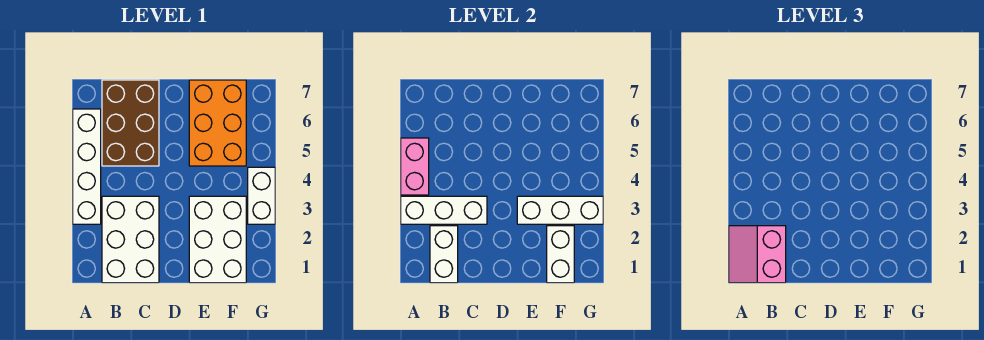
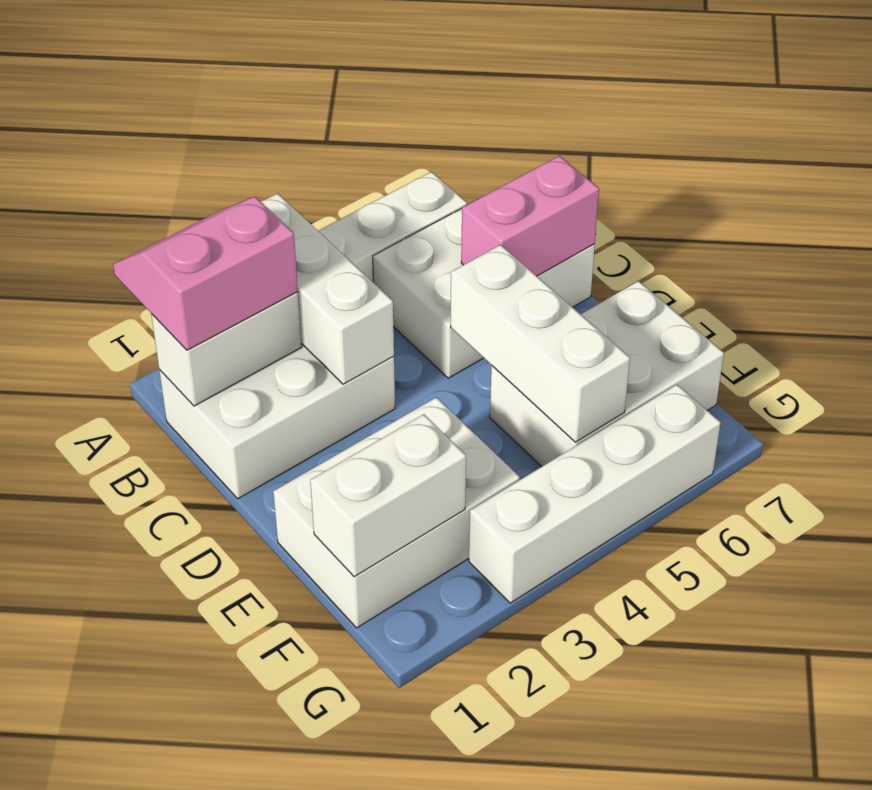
pink brick A4:A5 level 2 -> pink brick C6:C7 level 2
brown brick B5:C7 level 1 -> white brick B5:C7 level 1
white brick E3:G3 level 2 -> white brick D5:F5 level 2
orange brick E5:F7 level 1 -> white brick E5:F7 level 1
white brick G3:G4 level 1 -> white brick G3:G6 level 1

